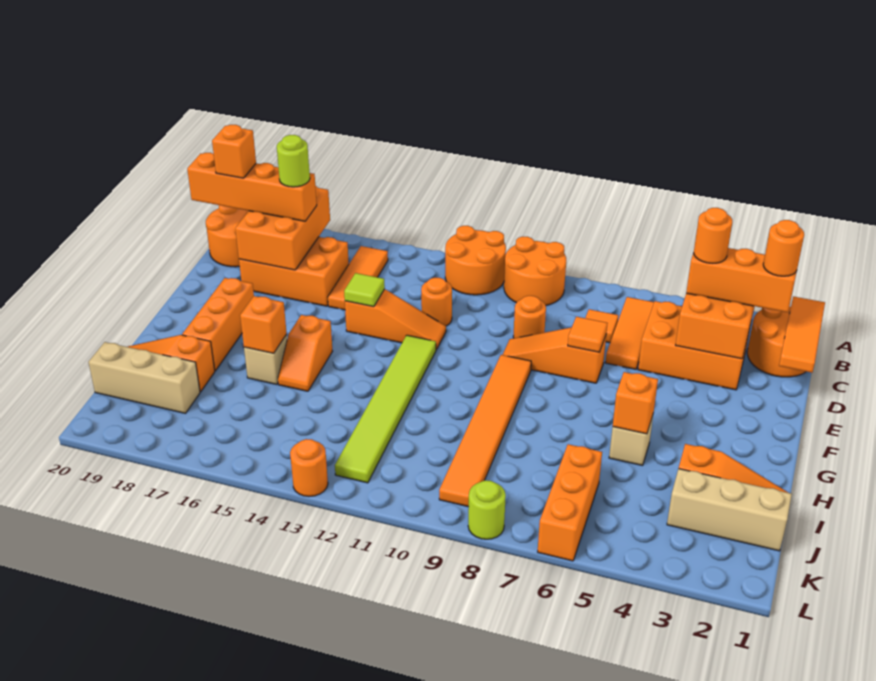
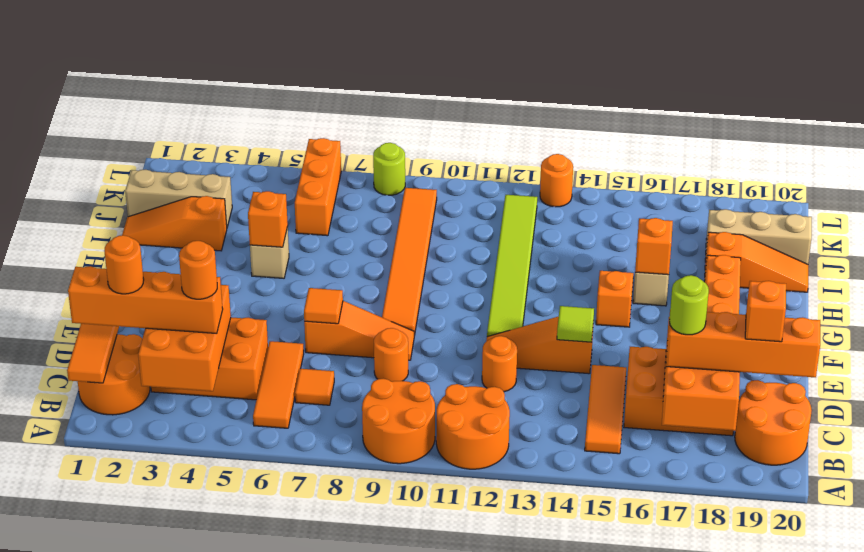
orange brick C2:C4 level 3 -> orange brick C1:C4 level 3

